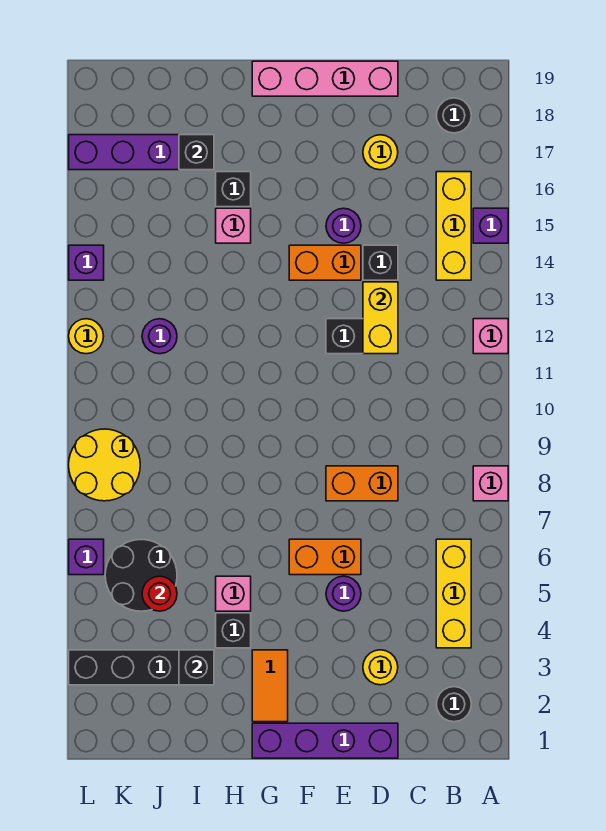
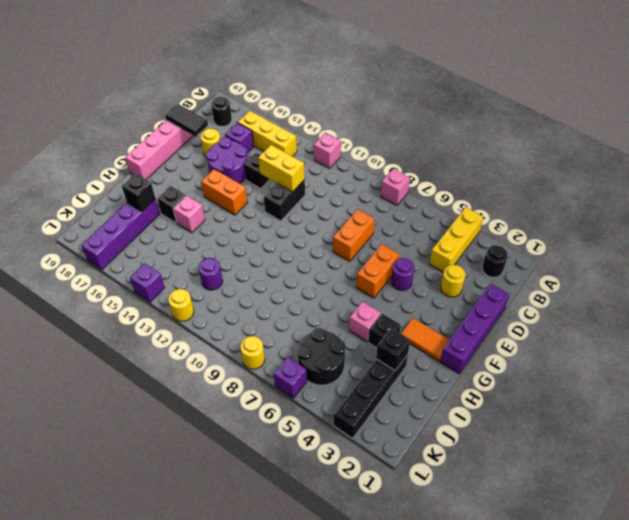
purple brick A15 level 1 -> purple brick C16 level 1
yellow brick B4:B6 level 1 -> yellow brick A4:C4 level 1
none -> black tile D18:D19 level 2
orange brick E14:F14 level 1 -> orange brick F14:F15 level 1
purple round brick E15 level 1 -> purple round brick D15:E16 level 1
red round brick J5 level 2 -> none
yellow round brick K8:L9 level 1 -> yellow round brick L8 level 1

